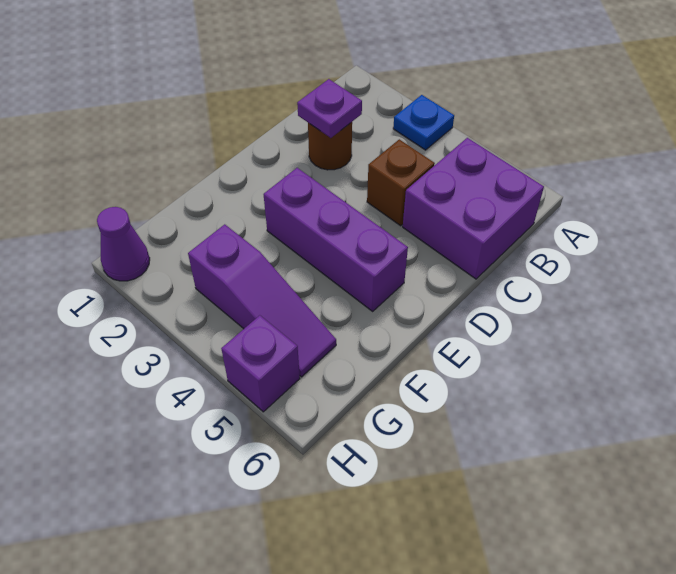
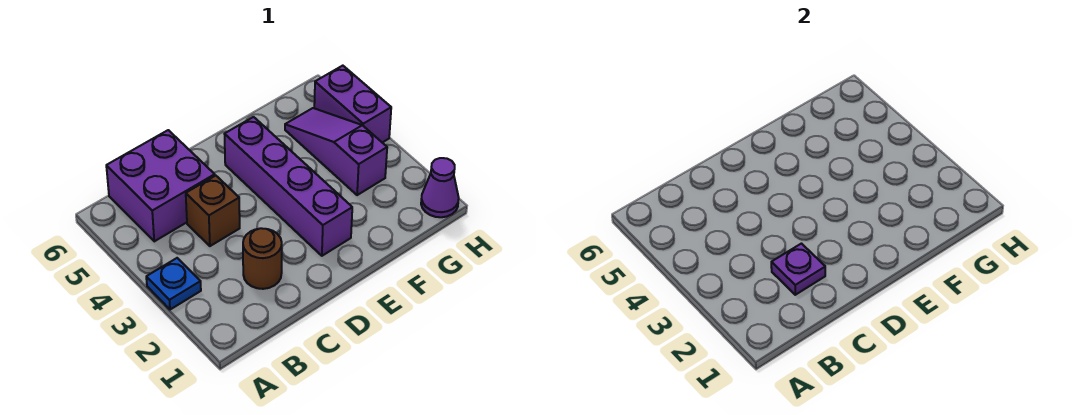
purple brick E3:E5 level 1 -> purple brick E2:E5 level 1
purple brick H5 level 1 -> purple brick H4:H5 level 1

